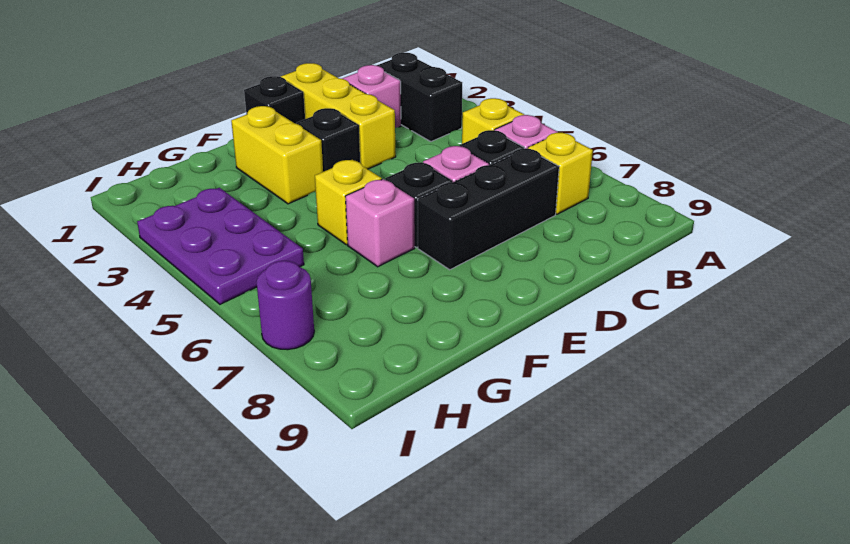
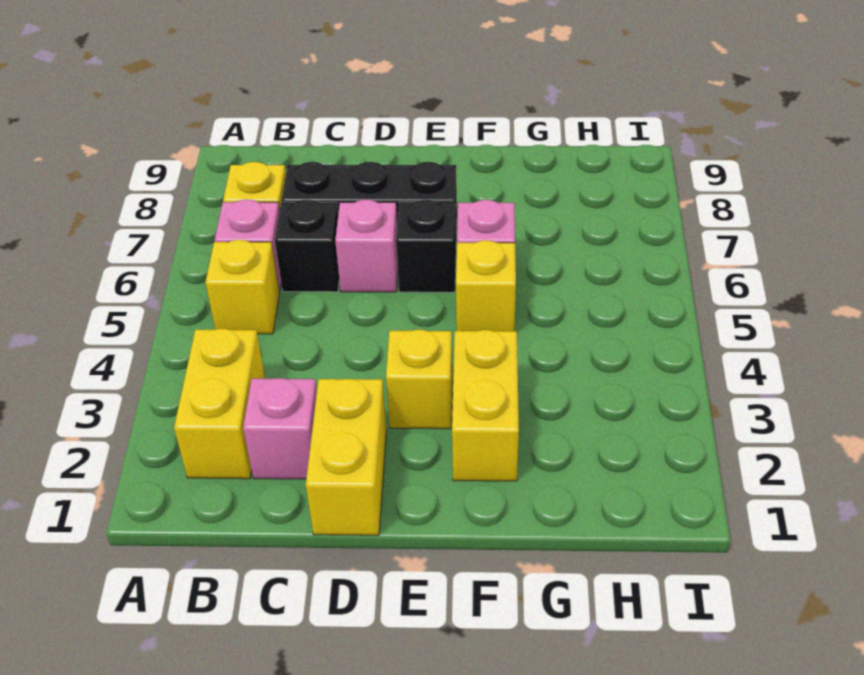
black brick B2:B3 level 1 -> yellow brick B2:B3 level 1
yellow brick D1:D3 level 1 -> yellow brick D1:D2 level 1
black brick E1 level 1 -> none
black brick E3 level 1 -> yellow brick E3 level 1
purple plate H3:I5 level 1 -> none
purple round brick I7 level 1 -> none

